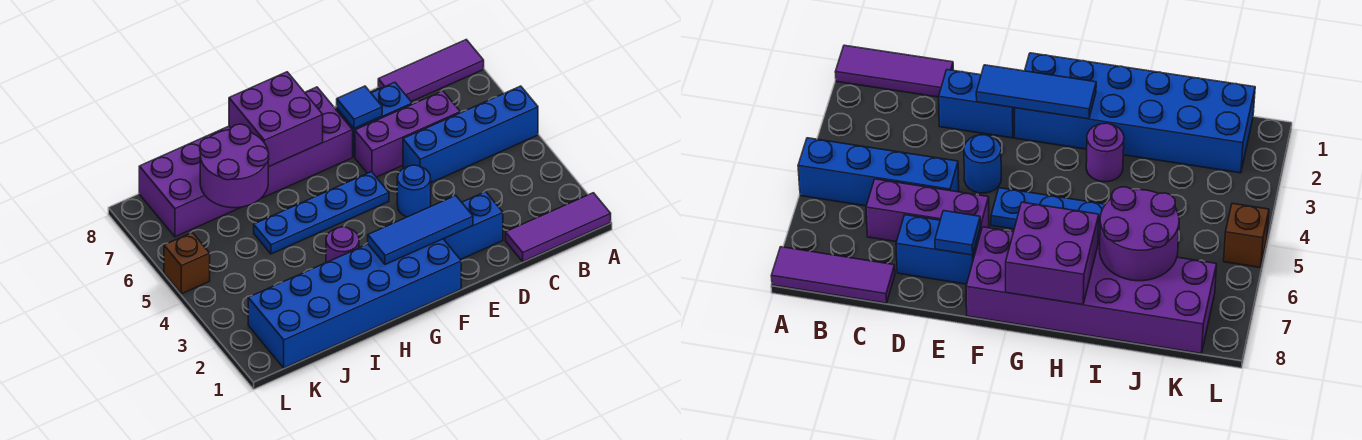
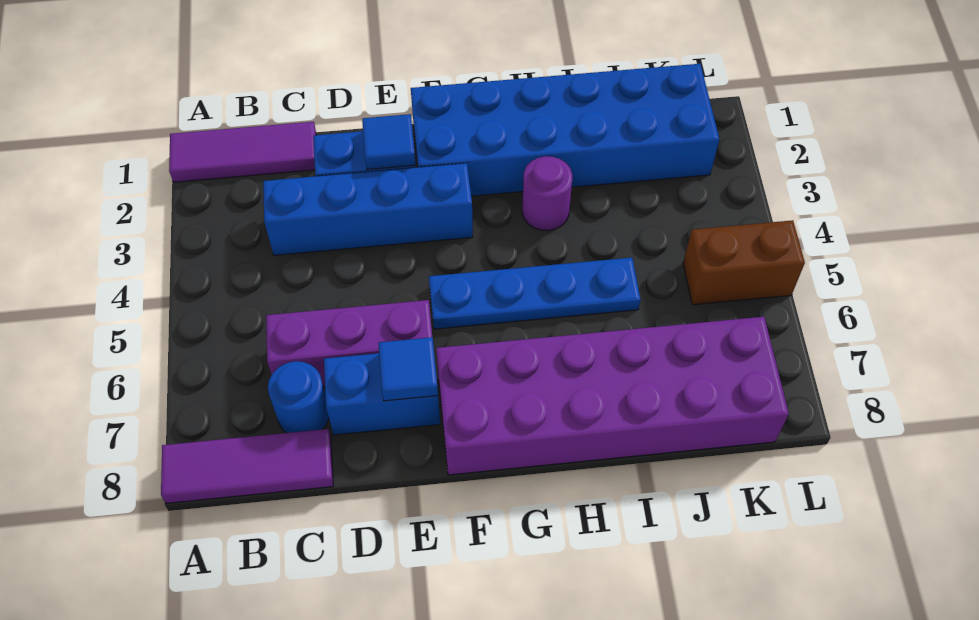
blue brick A5:D5 level 1 -> blue brick C3:F3 level 1
blue tile E2:G2 level 2 -> blue tile E2 level 2
blue round brick E4 level 1 -> blue round brick C7 level 1
purple brick G7:H8 level 2 -> none
purple round brick I6:J7 level 2 -> none
brown brick L5 level 1 -> brown brick K5:L5 level 1

